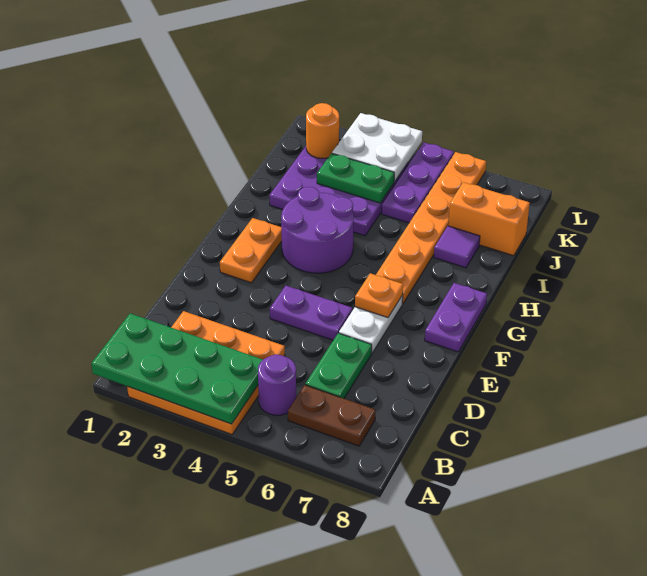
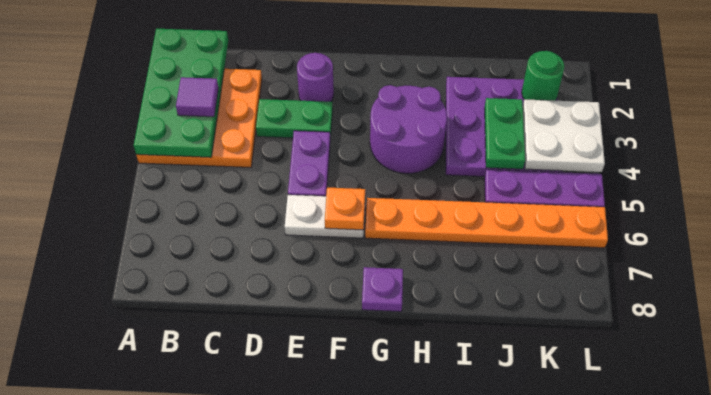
purple round brick B5 level 1 -> purple round brick E2 level 1
brown plate B6:B7 level 1 -> none
green plate C6:D6 level 1 -> green plate D3:E3 level 1
orange plate F2:G2 level 1 -> none
purple plate F8:G8 level 1 -> purple plate G8 level 1
purple tile I7 level 1 -> purple tile B3 level 3
orange brick J7:J8 level 1 -> none
orange round brick K2 level 2 -> green round brick K2 level 2

